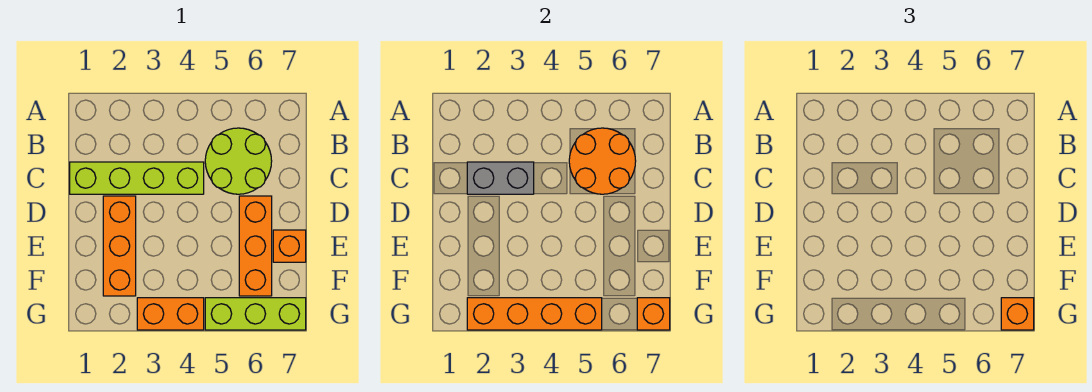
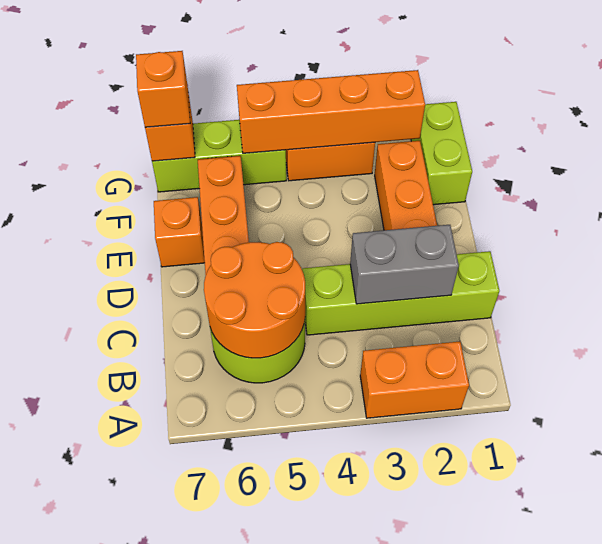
none -> orange brick A2:A3 level 1
none -> lime brick F1:G1 level 1

